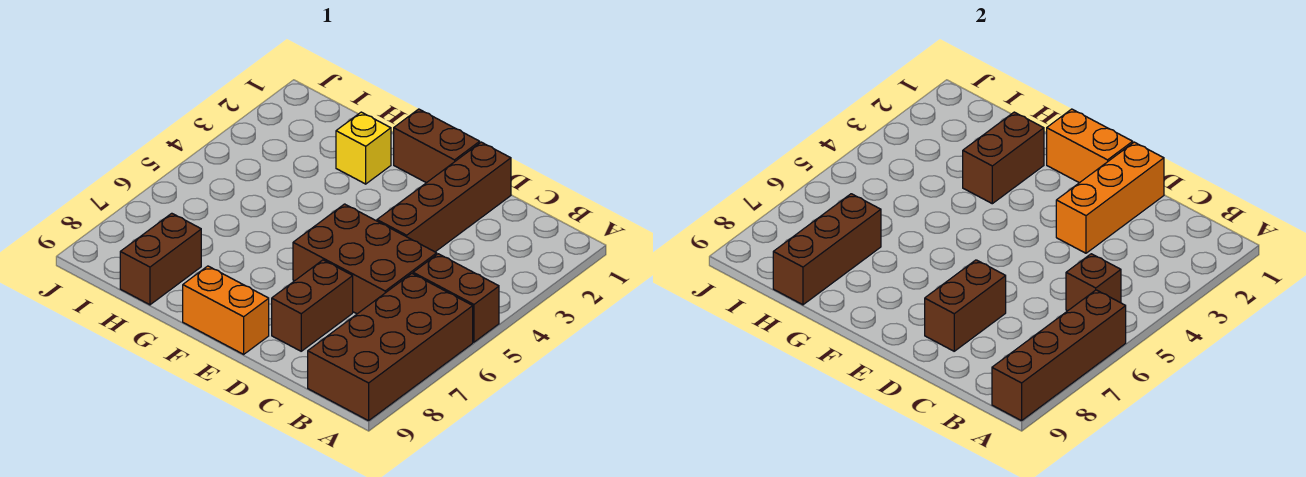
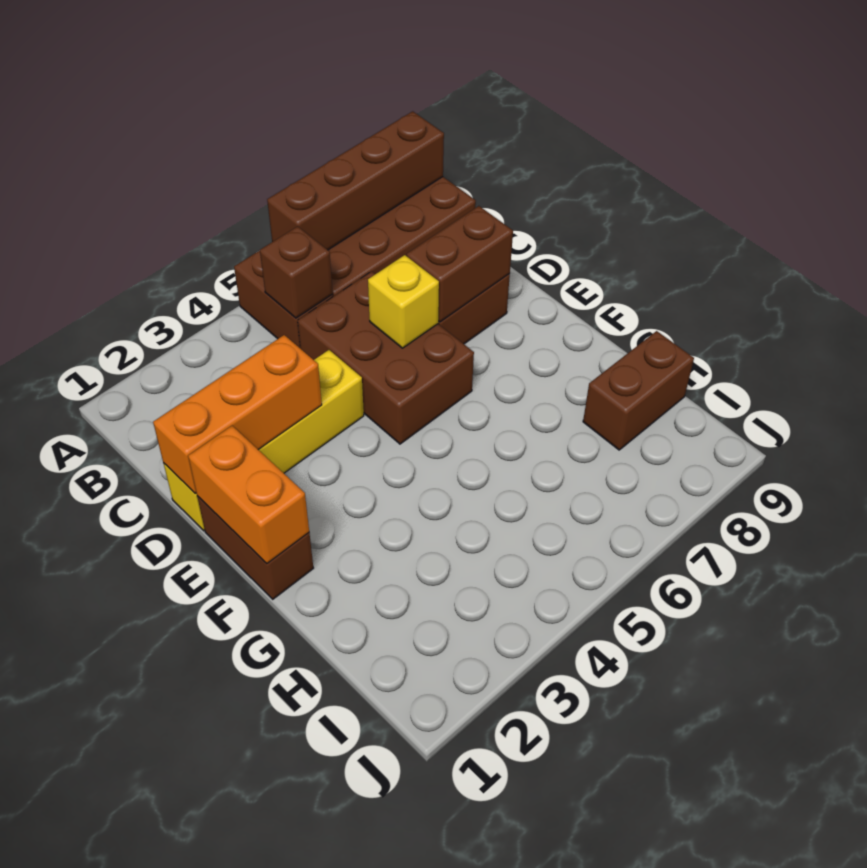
brown brick D1:D4 level 1 -> yellow brick D1:D4 level 1
orange brick E9:F9 level 1 -> none
yellow brick G2 level 1 -> yellow brick D6 level 2
brown brick G2:G3 level 2 -> none
brown brick H7:H9 level 2 -> none

